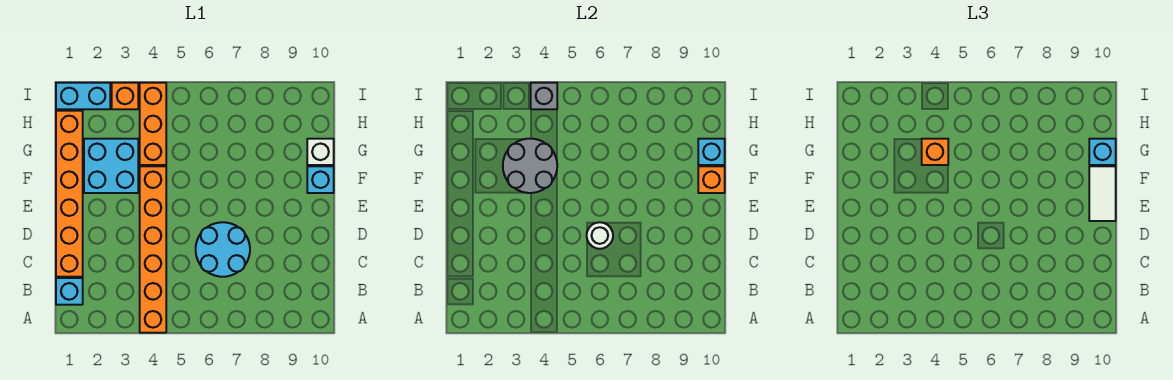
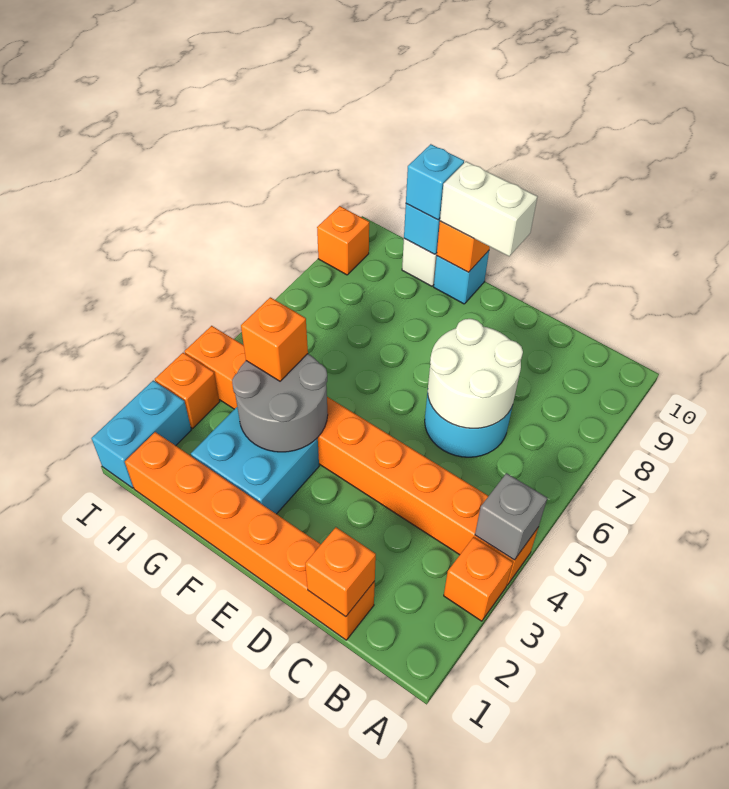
none -> orange brick A3 level 1
cyan brick B1 level 1 -> none
none -> orange brick C1 level 2
white round brick D6 level 2 -> white round brick C6:D7 level 2
white tile E10:F10 level 3 -> white brick E10:F10 level 3
grey brick I4 level 2 -> grey brick A4 level 2
none -> orange brick I9 level 1

